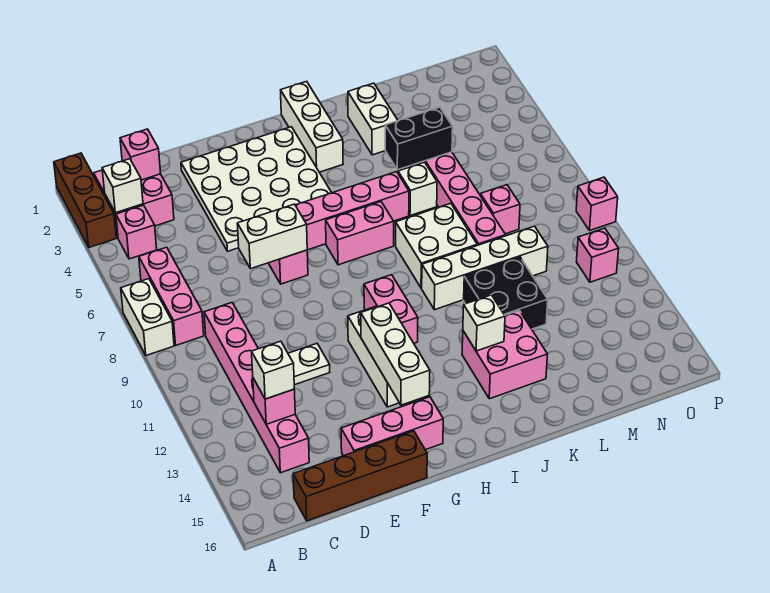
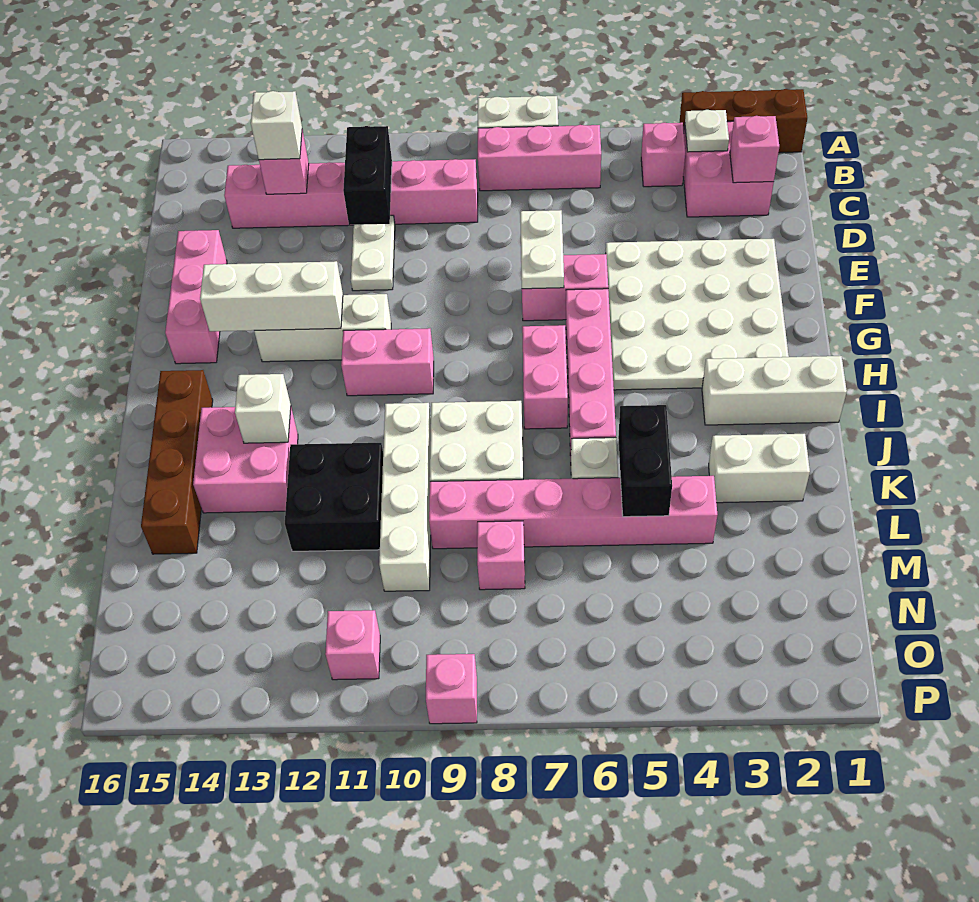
white brick B3 level 2 -> white plate B3 level 2
none -> black brick C11:D11 level 2
brown brick C16:F16 level 1 -> brown brick I15:L15 level 1
white brick E7:F7 level 2 -> white plate E7:F7 level 2

